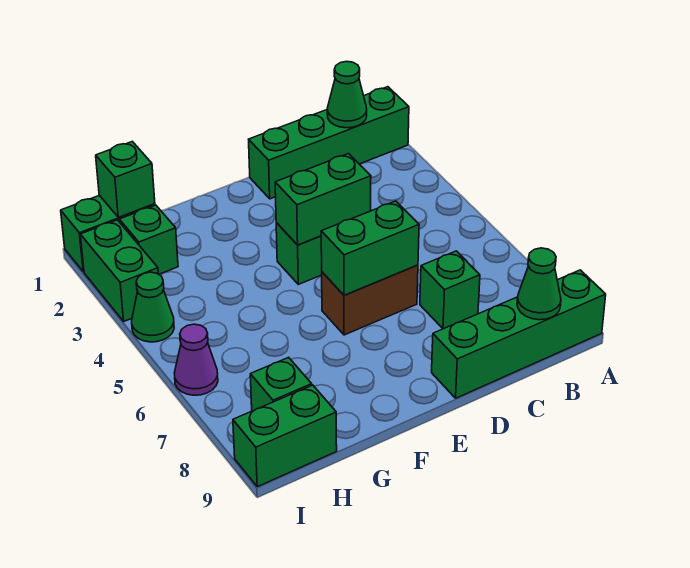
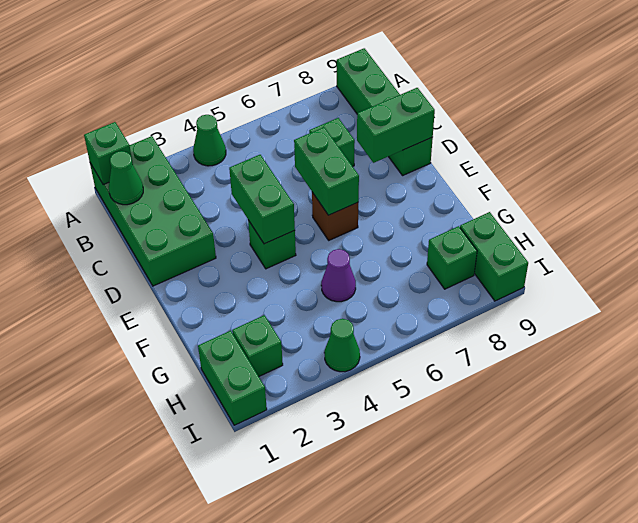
green brick A1:D1 level 1 -> green brick A1:D2 level 1
green cone B9 level 2 -> green cone A4 level 1
brown brick D6:E6 level 1 -> brown brick E6 level 1
green brick H1 level 2 -> green brick A1 level 2
green brick I2:I3 level 1 -> green brick D8:D9 level 2
purple cone I6 level 1 -> purple cone G5 level 1

